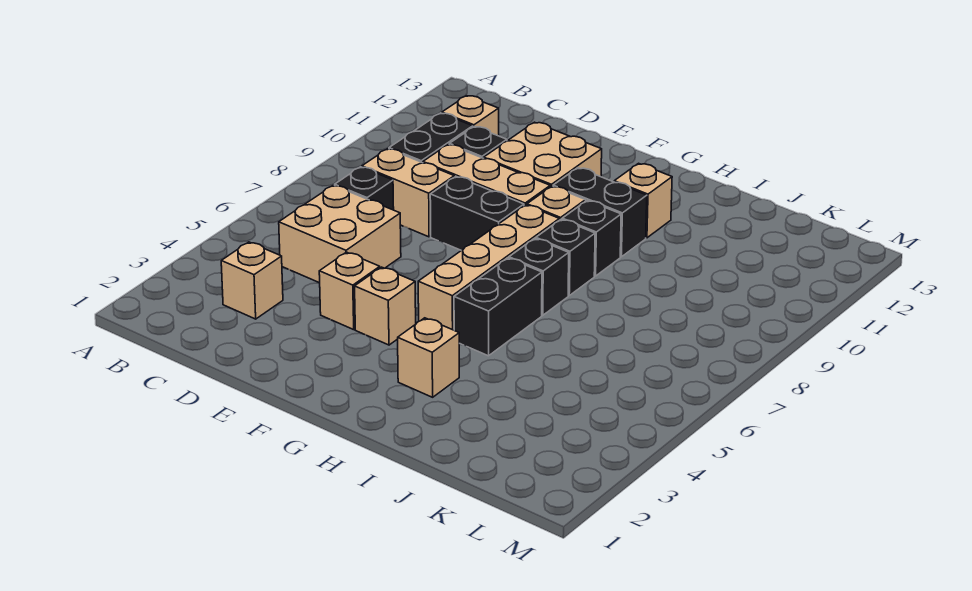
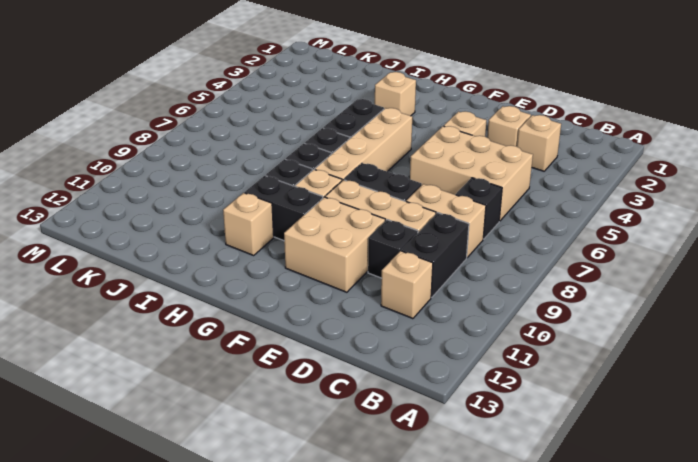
tan brick C5:D6 level 1 -> tan brick C5:E6 level 1
tan brick F4 level 1 -> tan brick D3 level 1

